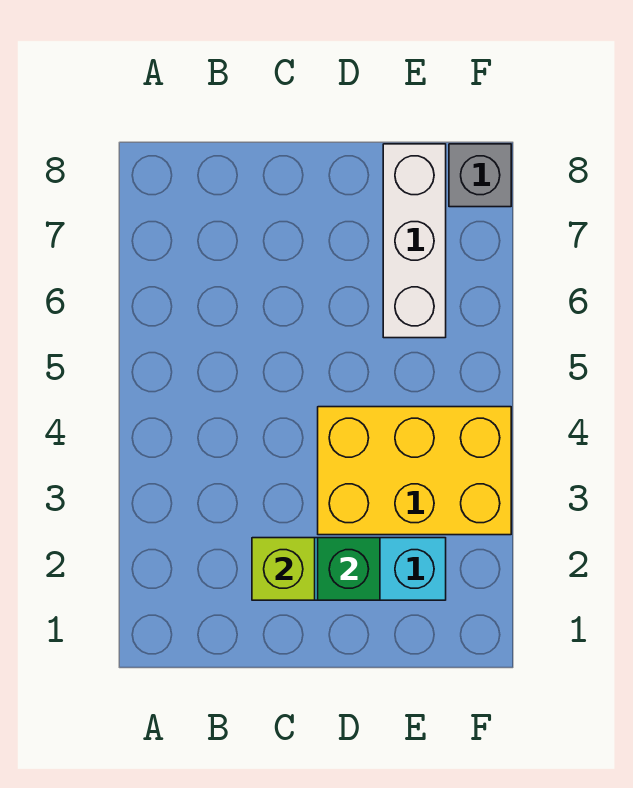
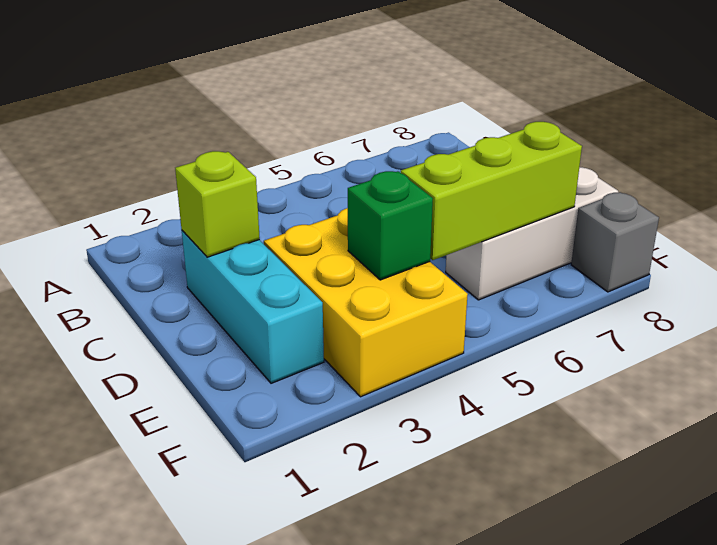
green brick D2 level 2 -> green brick E4 level 2
none -> lime brick E5:E7 level 2

